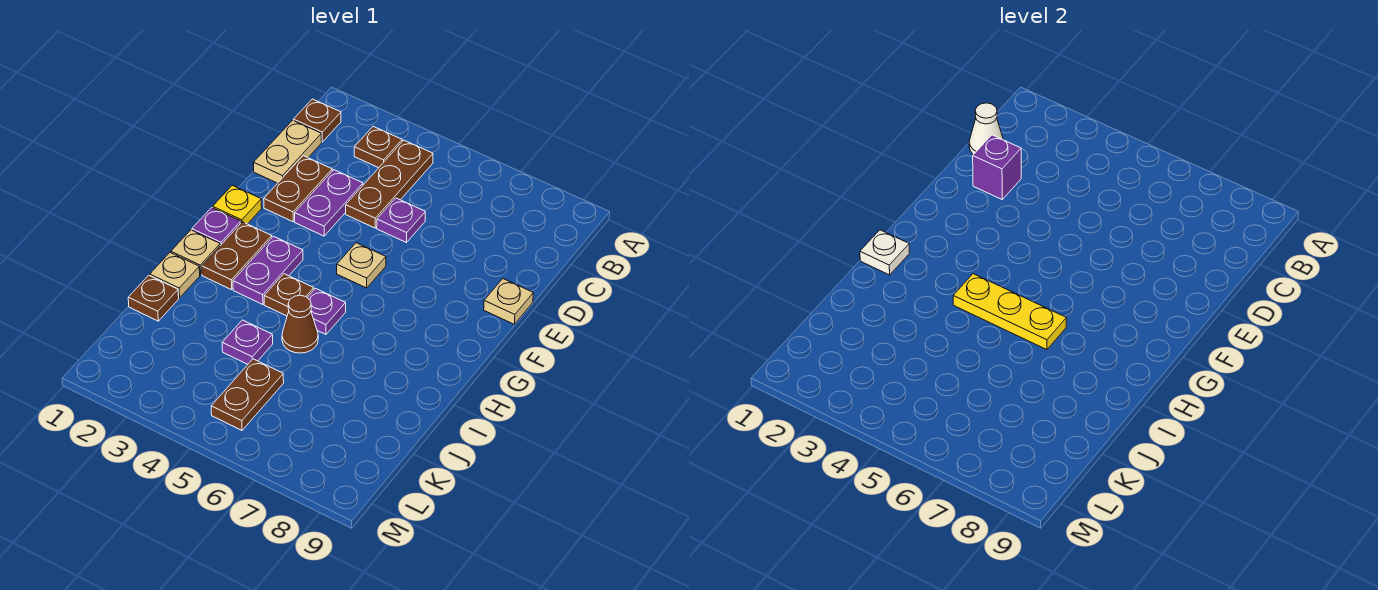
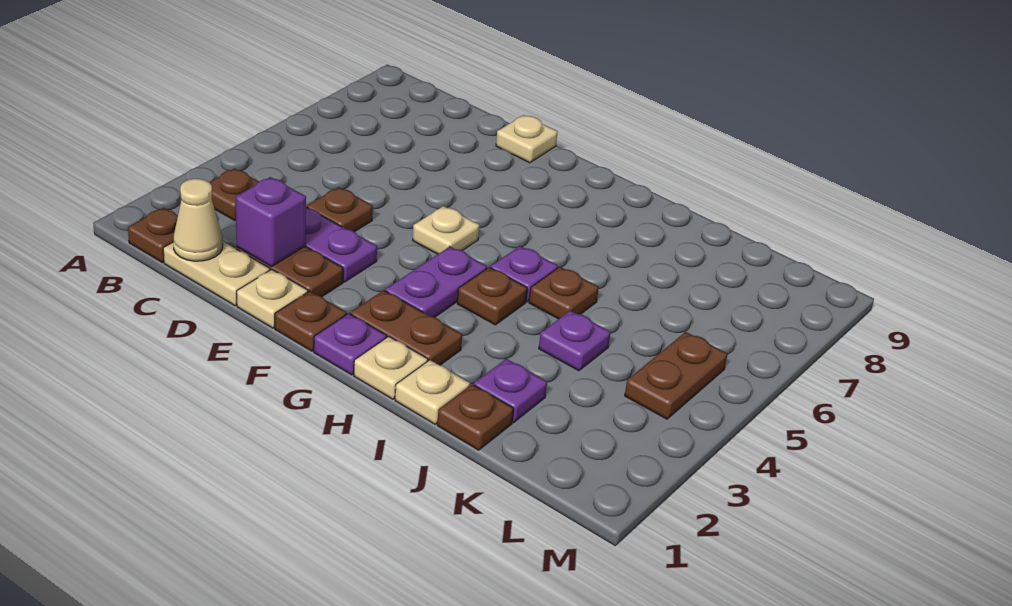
brown plate B4:D4 level 1 -> brown plate D4 level 1
white cone C1 level 2 -> tan cone C1 level 2
purple plate D5 level 1 -> purple plate J2 level 1
none -> tan plate E1 level 1
yellow plate F1 level 1 -> brown plate F1 level 1
purple plate G3:H3 level 1 -> purple plate G3:G4 level 1
white plate H1 level 2 -> none
yellow plate H4:H6 level 2 -> none
brown cone I5 level 1 -> brown plate I5 level 1
brown plate K5:L5 level 1 -> brown plate L4:L5 level 1

